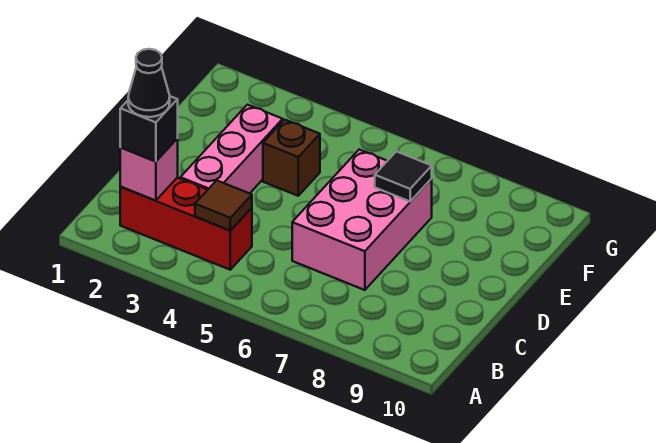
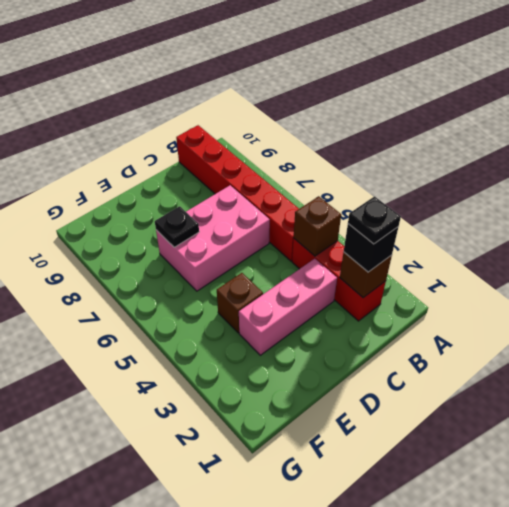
pink brick B2 level 2 -> brown brick B2 level 2
black cone B2 level 4 -> black plate B2 level 4
brown tile B4 level 2 -> brown brick B4 level 2
none -> red brick B5:B10 level 1
black tile E7 level 2 -> black plate E7 level 2

